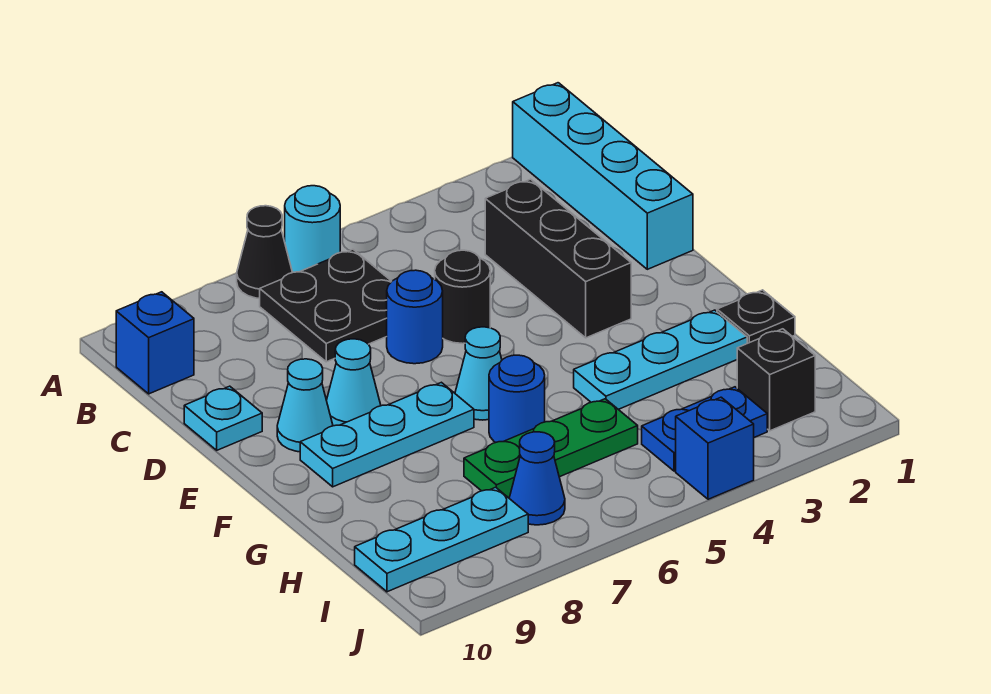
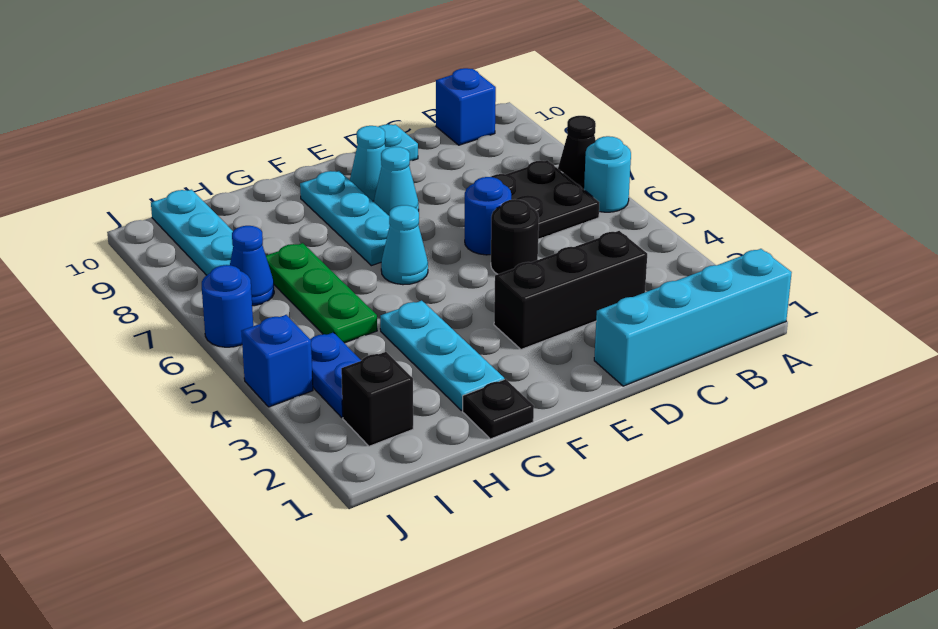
blue round brick G6 level 1 -> blue round brick J6 level 1

